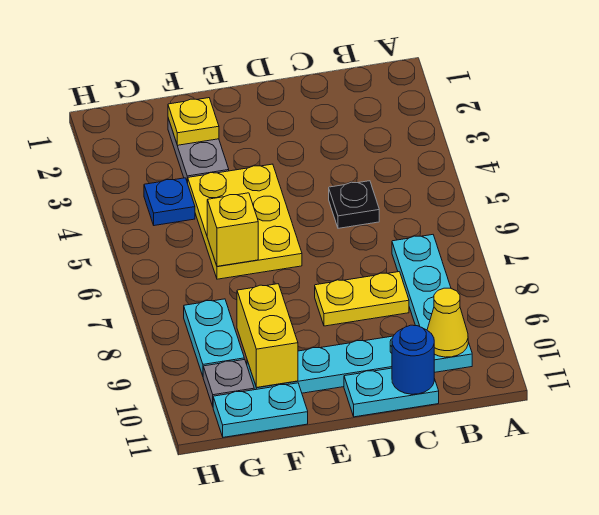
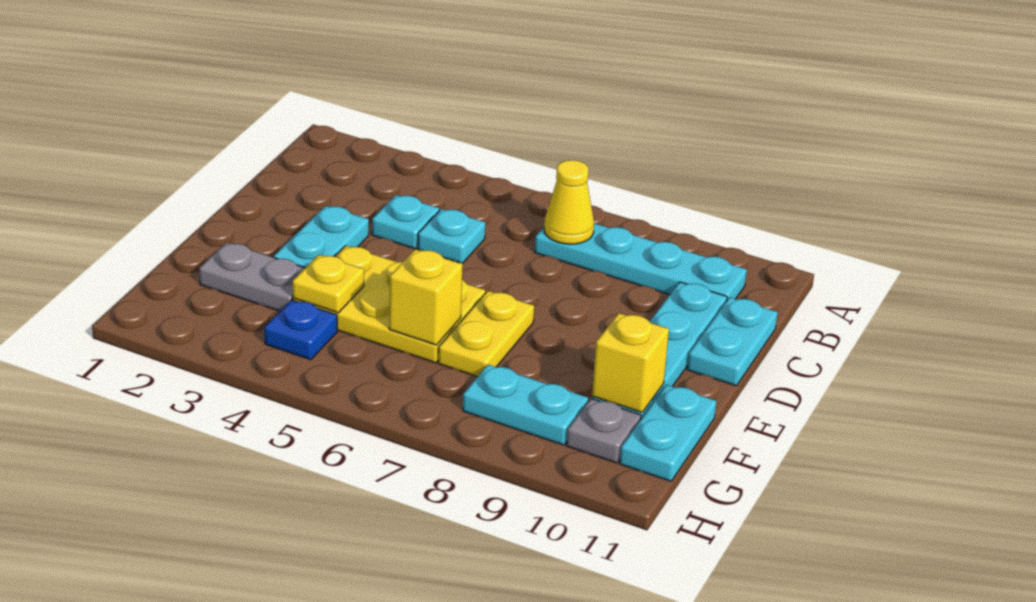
yellow cone B10 level 2 -> yellow cone B7 level 2
none -> cyan plate C4 level 1
black plate C5 level 1 -> cyan plate C5 level 1
yellow plate C8:D8 level 1 -> yellow plate E7:F7 level 1
blue round brick C11 level 2 -> none
none -> cyan plate D3:E3 level 1
yellow plate F2 level 2 -> yellow plate F4 level 2
yellow brick F9:F10 level 2 -> yellow brick F10 level 2

